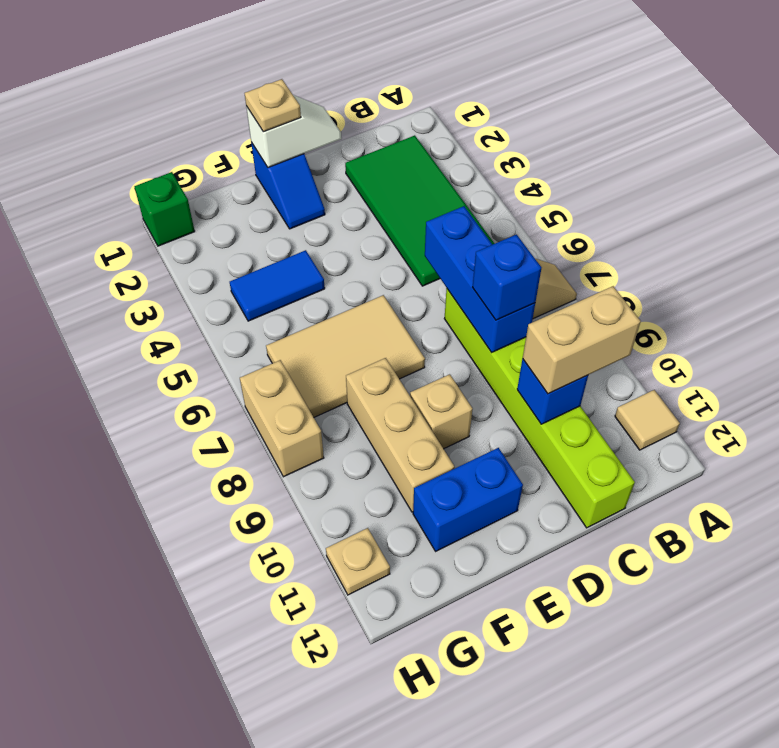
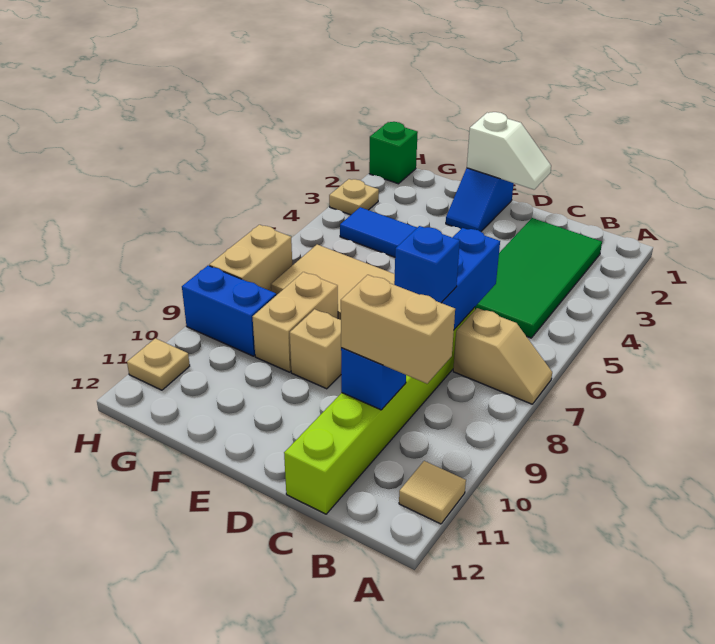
tan plate E1 level 3 -> tan plate H3 level 1
blue brick E11:F11 level 1 -> blue brick G9:H9 level 1
tan brick F8:F10 level 1 -> tan brick F8:F9 level 1

